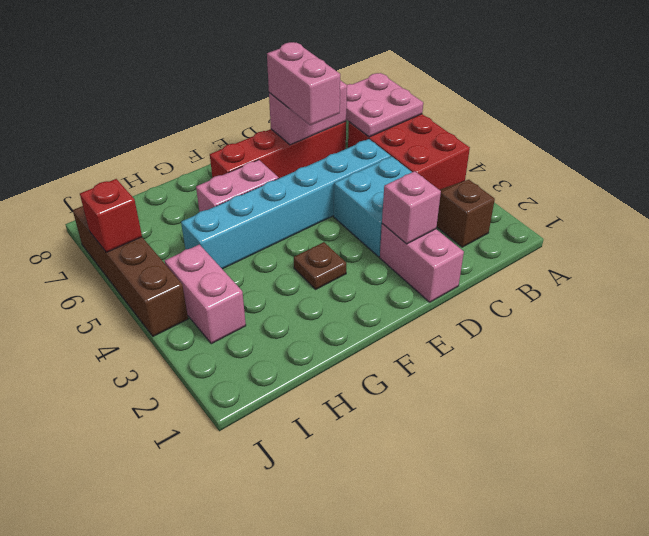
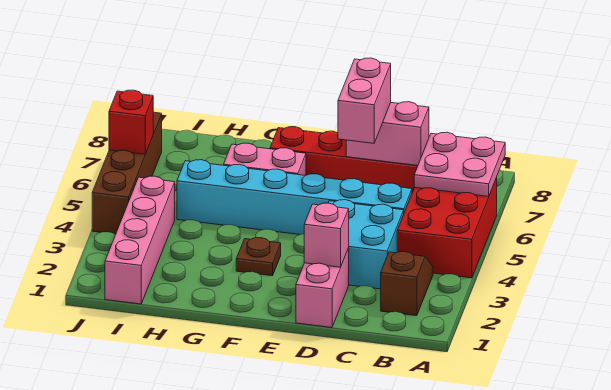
pink brick I3:I4 level 1 -> pink brick I1:I4 level 1

